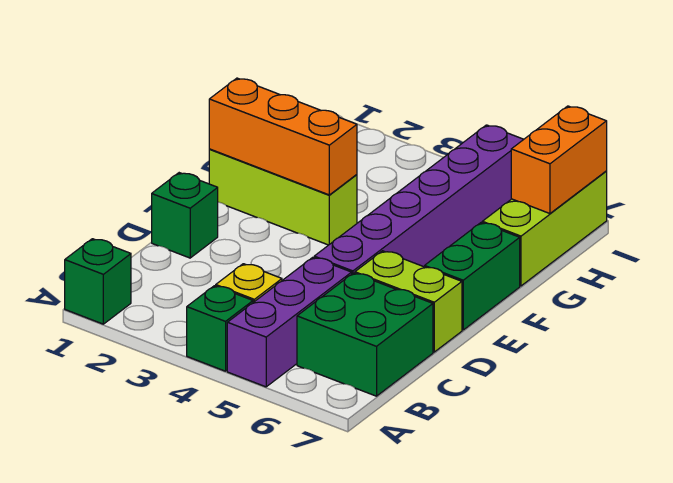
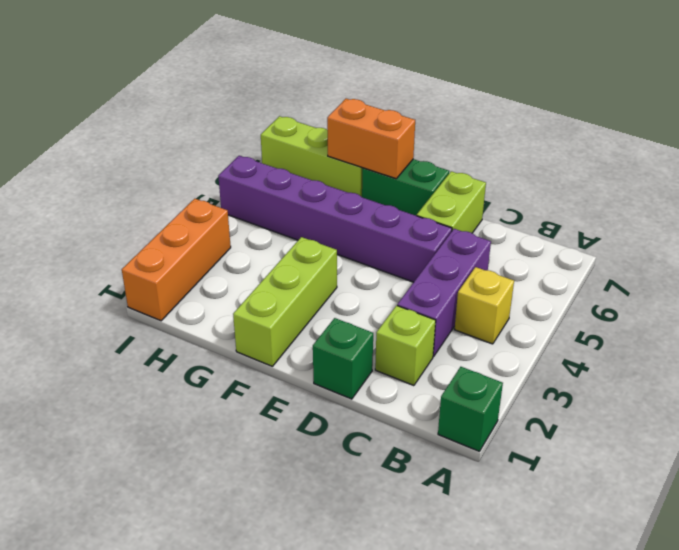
green brick A4 level 1 -> none
purple brick A5:C5 level 1 -> purple brick C3:C5 level 1
green brick B6:C7 level 1 -> none
none -> lime brick C2 level 1
orange brick F1:F3 level 2 -> orange brick I1:I3 level 1
orange brick H7:I7 level 2 -> orange brick F7:G7 level 2

